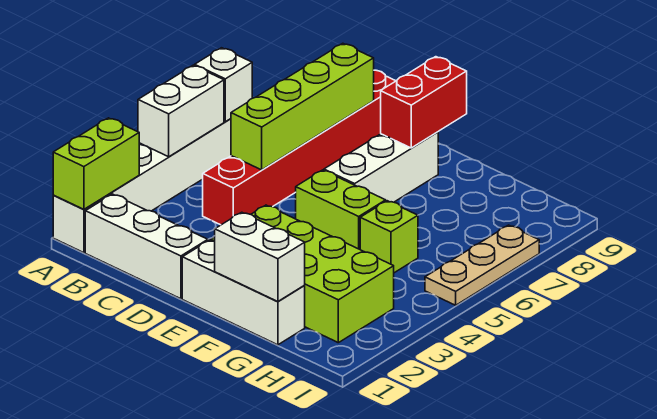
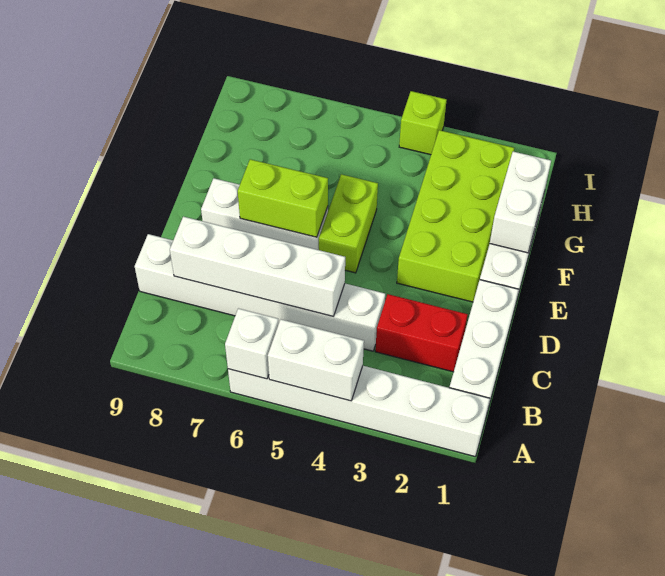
lime brick A1:A2 level 2 -> lime brick E6:E7 level 2
red brick C4:C9 level 1 -> white brick C4:C9 level 1
lime brick C5:C8 level 2 -> white brick C5:C8 level 2
red brick E8:E9 level 2 -> red brick C2:C3 level 1
lime brick G5 level 1 -> lime brick I4 level 1
tan plate I5:I7 level 1 -> none

